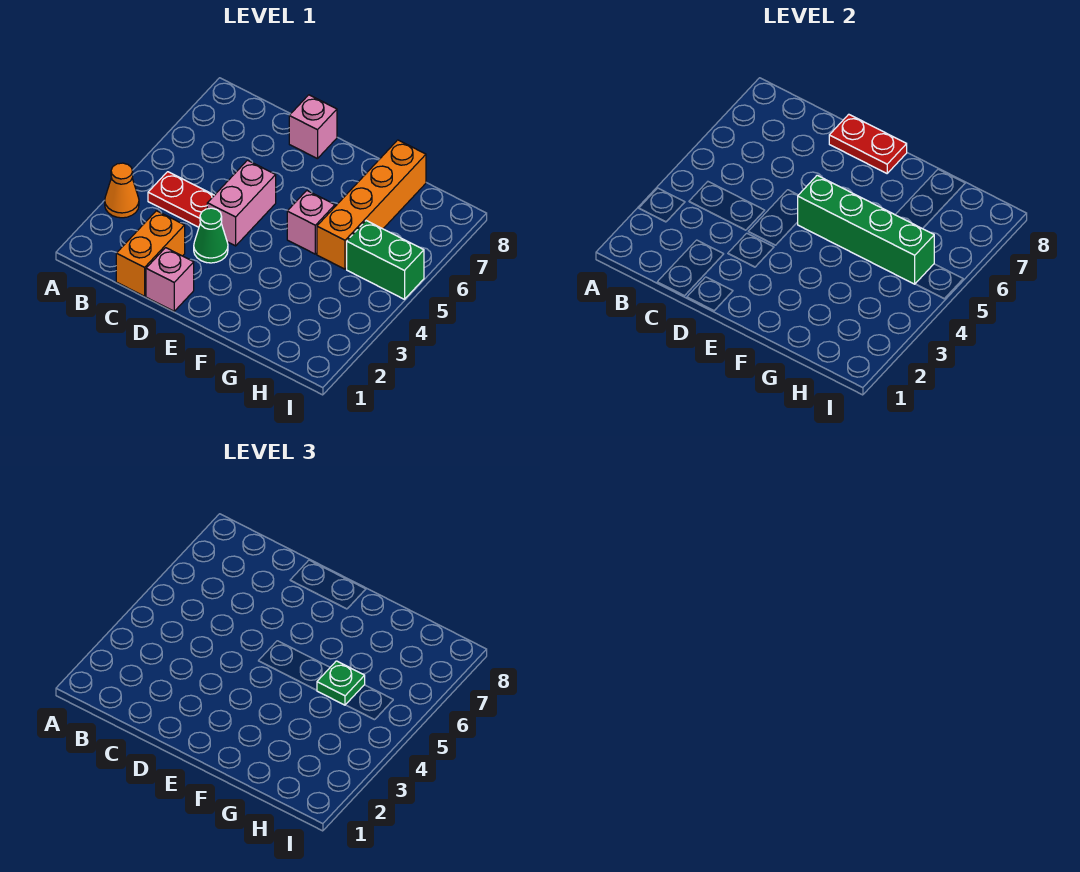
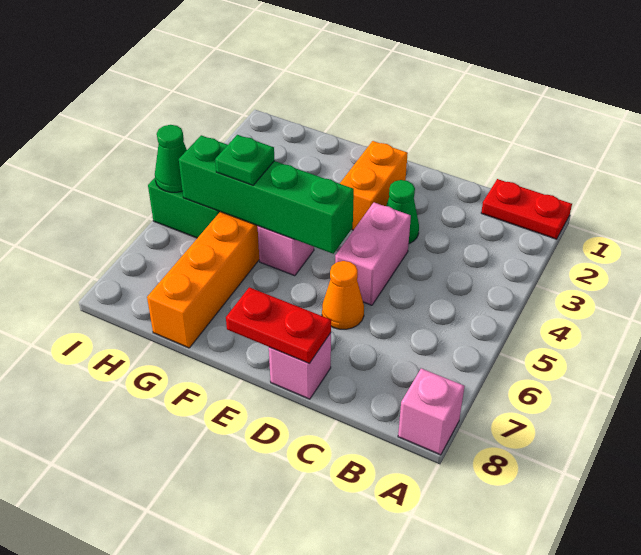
orange cone A3 level 1 -> orange cone D6 level 1
red plate B4:C4 level 1 -> red plate A1:B1 level 1
orange brick C1:C2 level 1 -> orange brick E2:E3 level 1
pink brick D1 level 1 -> pink brick A8 level 1
none -> green cone I5 level 2

